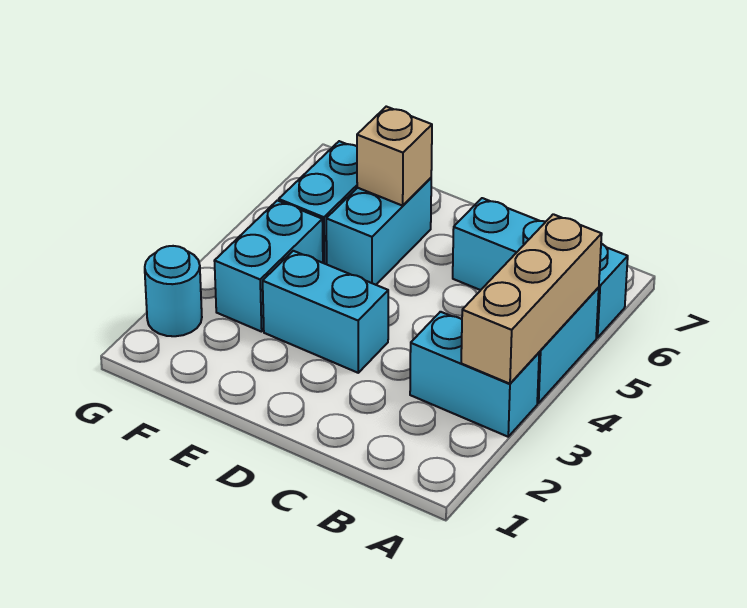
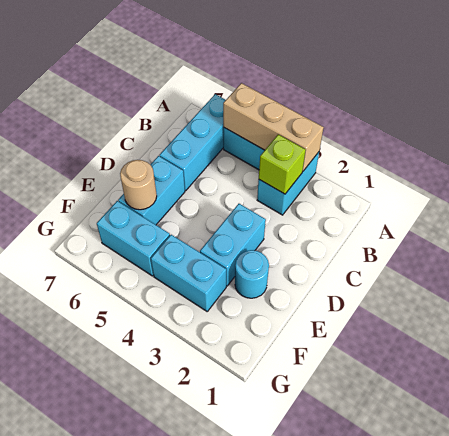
none -> lime brick B3 level 2
cyan brick E5:E6 level 1 -> cyan brick D6:E6 level 1
tan brick E6 level 2 -> tan round brick E6 level 2
cyan round brick G2 level 1 -> cyan round brick E2 level 1

